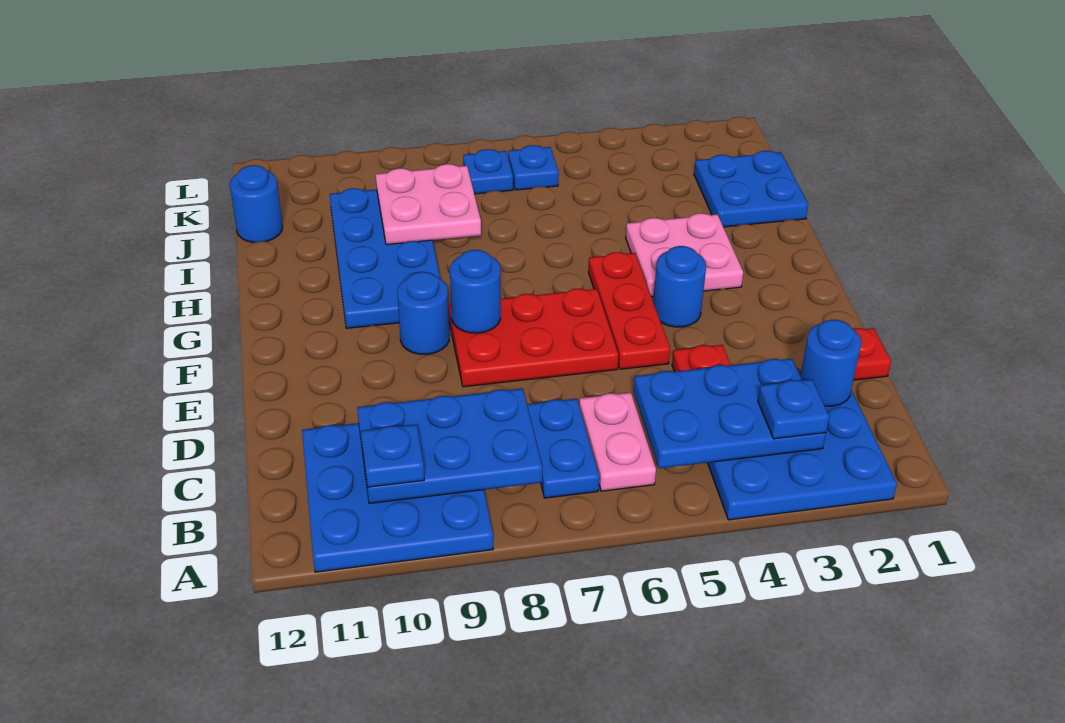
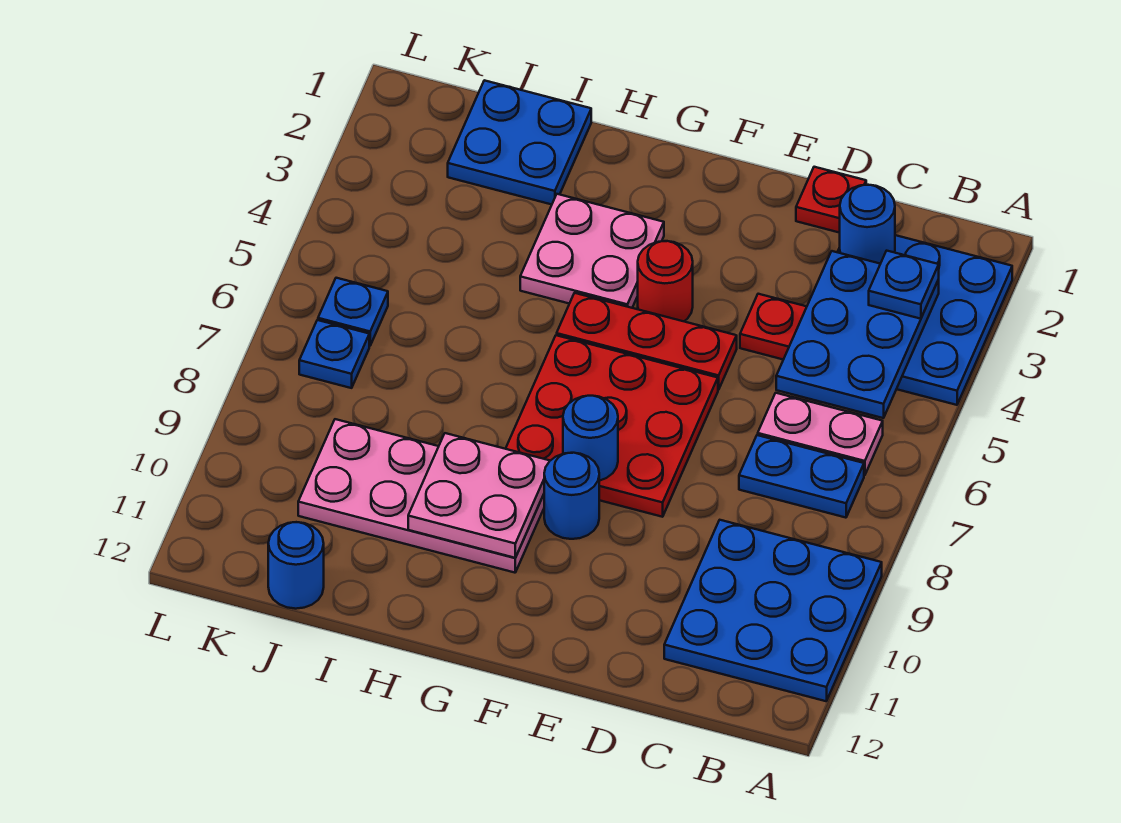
blue plate B8:C10 level 2 -> none
blue plate B10 level 3 -> none
red plate E6:F8 level 1 -> red plate E6:G8 level 1
blue round brick F4 level 1 -> red round brick F4 level 1
blue plate G9:J10 level 1 -> pink plate G9:J10 level 1
pink plate I8:J9 level 2 -> pink plate G9:H10 level 2

